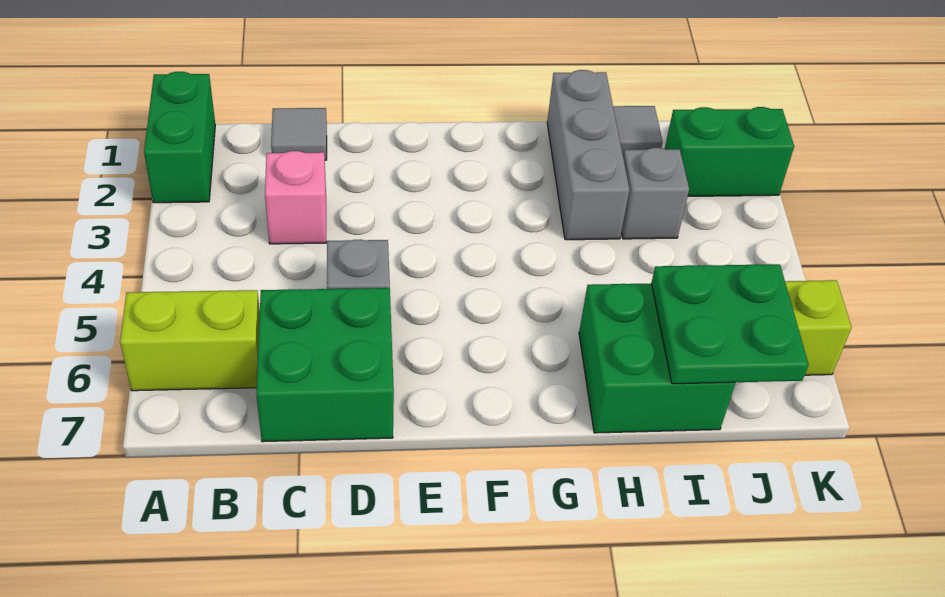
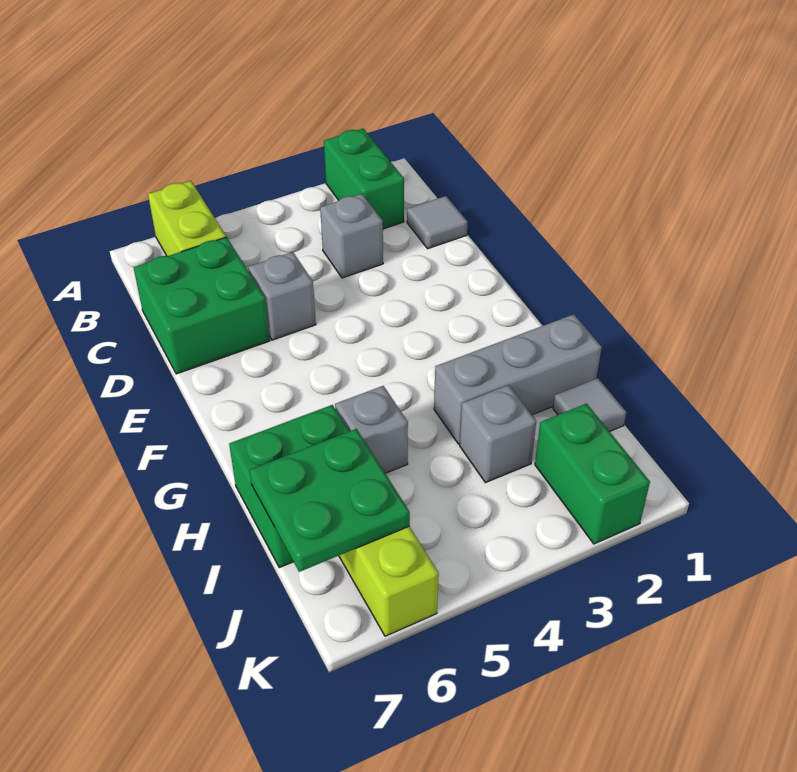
green brick A1:A2 level 1 -> green brick A2:B2 level 1
pink brick C3 level 1 -> grey brick C3 level 1
none -> grey brick H5 level 1

